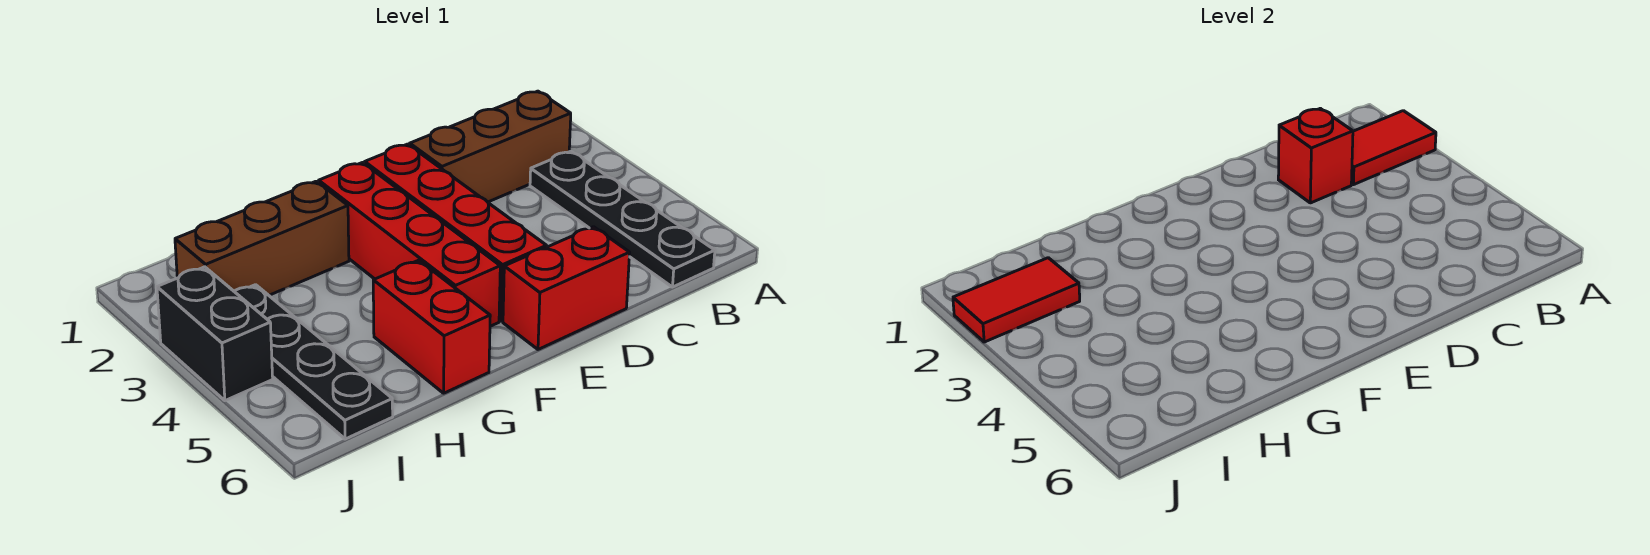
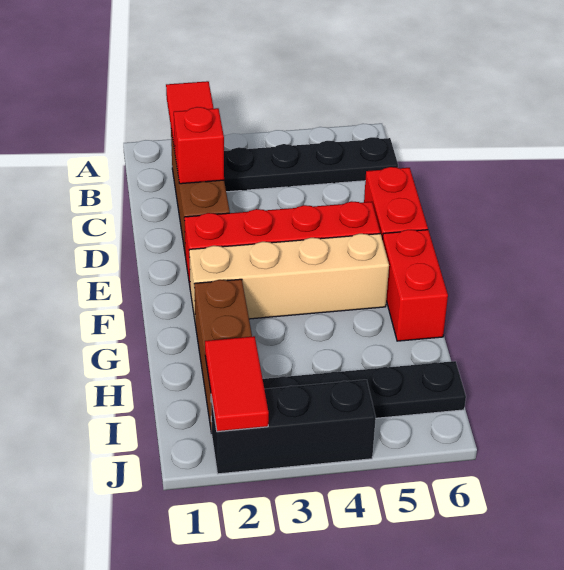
red brick F2:F5 level 1 -> tan brick F2:F5 level 1
red brick G5:G6 level 1 -> red brick F6:G6 level 1
black brick J3:J4 level 1 -> black brick J2:J4 level 1

